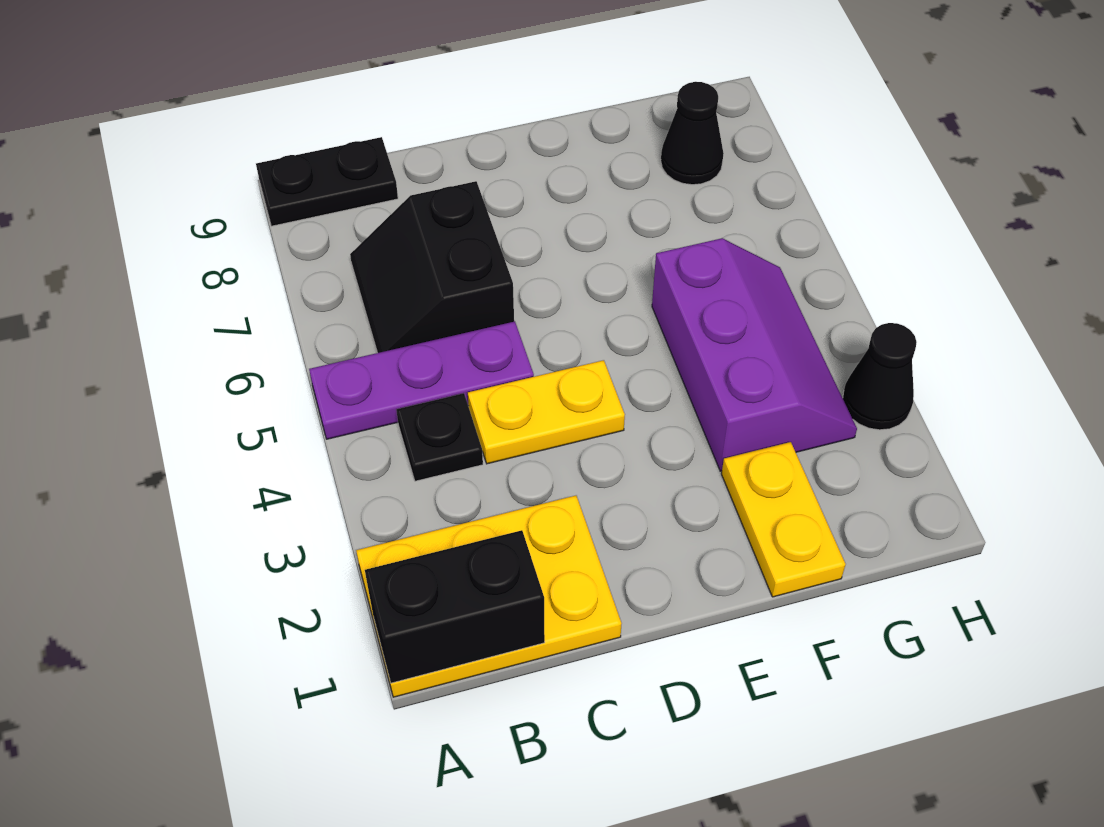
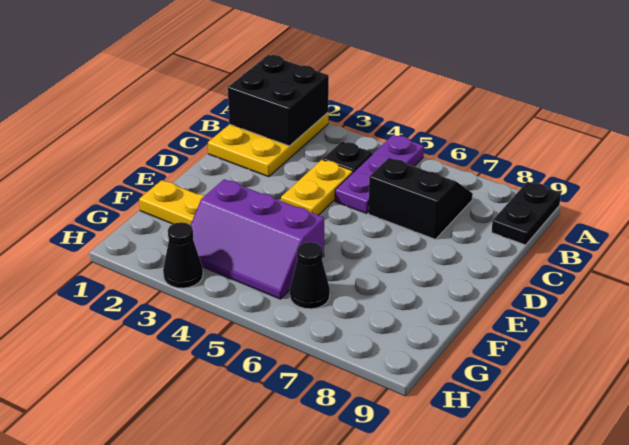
black brick A1:B1 level 2 -> black brick A1:B2 level 2
black cone G8 level 1 -> black cone G6 level 1

